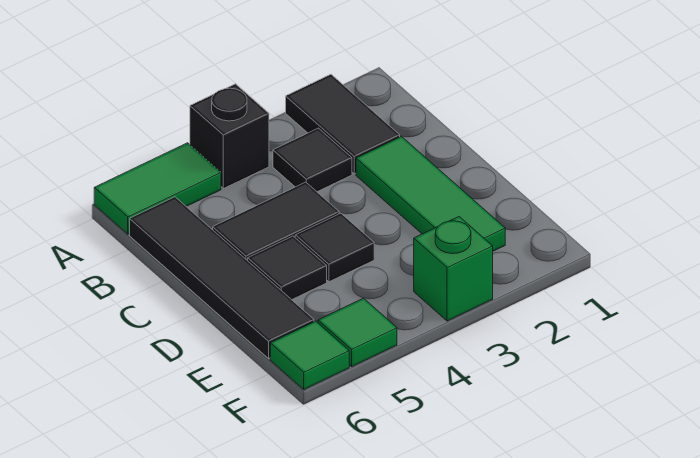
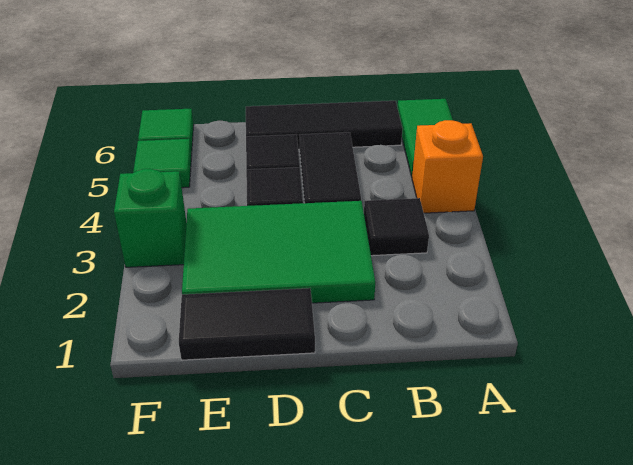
black tile A2:B2 level 1 -> black tile D1:E1 level 1
black brick A4 level 1 -> orange brick A4 level 1
black tile B6:E6 level 1 -> black tile B6:D6 level 1
green tile C2:E2 level 1 -> green tile C2:E3 level 1

